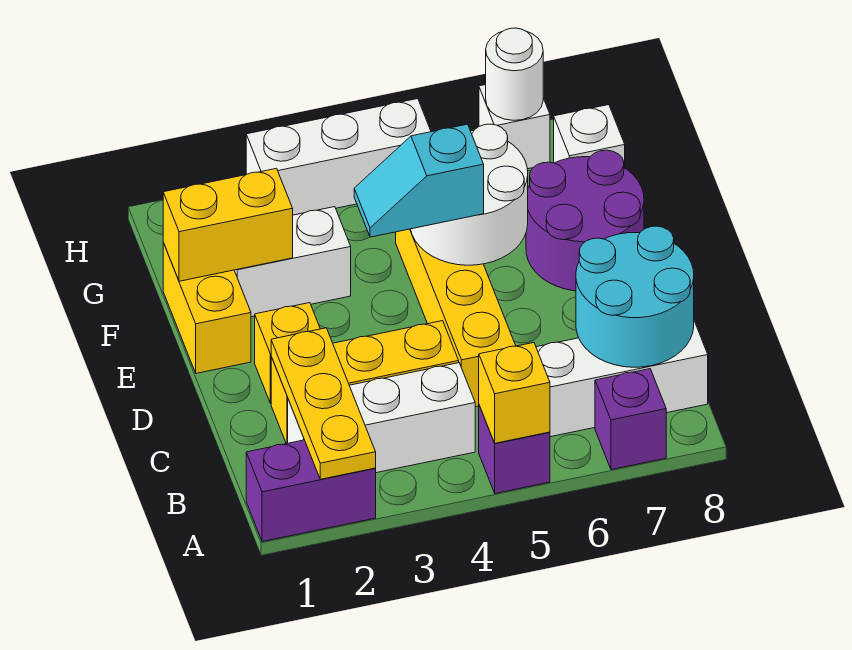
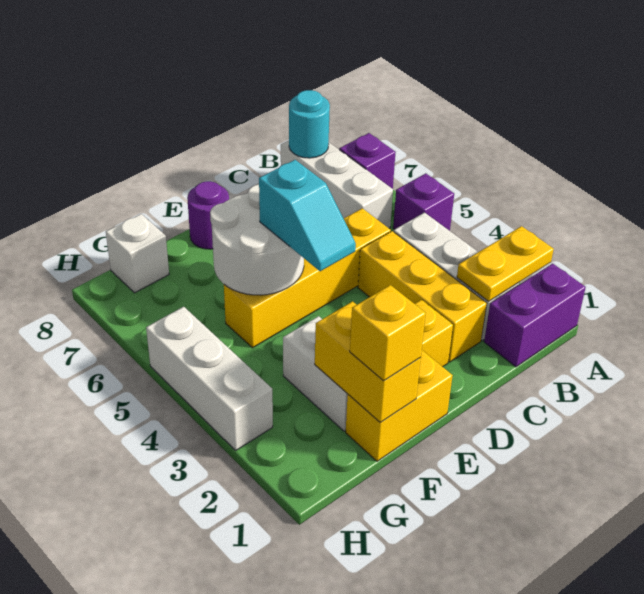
purple brick A1:A2 level 1 -> purple brick A1:B1 level 1
yellow plate A2:C2 level 2 -> yellow plate A2:B2 level 2
yellow brick A5 level 2 -> yellow brick F1 level 3
cyan round brick B7:C8 level 2 -> cyan round brick B8 level 2
purple round brick E7:F8 level 1 -> purple round brick E8 level 1
white brick H7 level 1 -> none
white round brick H7 level 2 -> none

